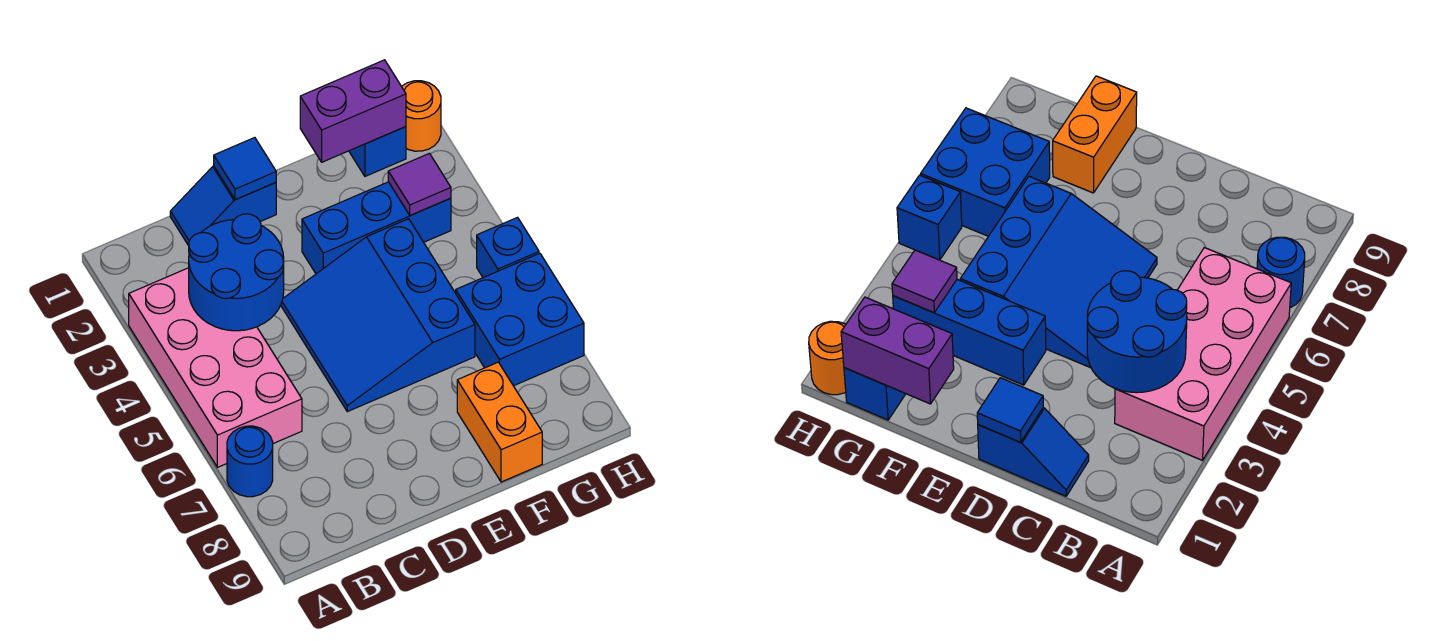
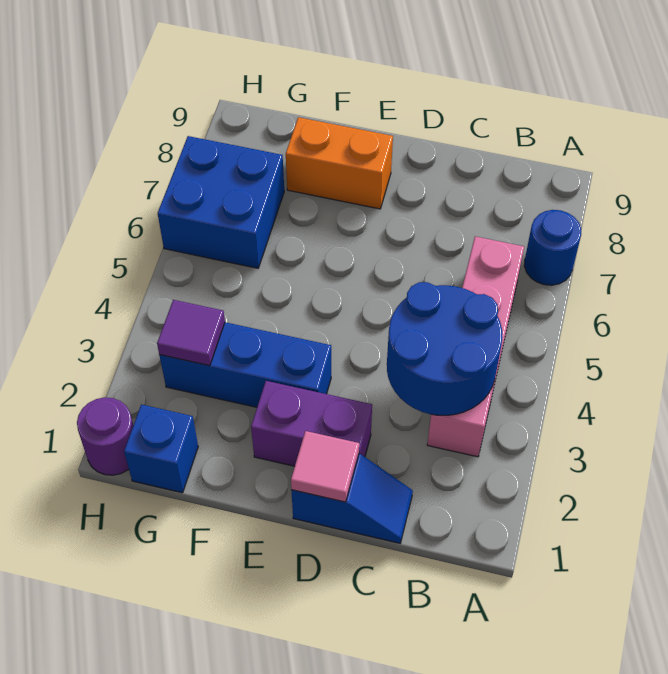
pink brick A3:B6 level 1 -> pink brick B3:B6 level 1
blue tile D1 level 2 -> pink tile D1 level 2
blue slope D4:F6 level 1 top F -> none
purple brick F1:G1 level 2 -> purple brick D2:E2 level 1
orange brick F8:F9 level 1 -> orange brick E8:F8 level 1
orange round brick H1 level 1 -> purple round brick H1 level 1
blue brick H5 level 1 -> none

